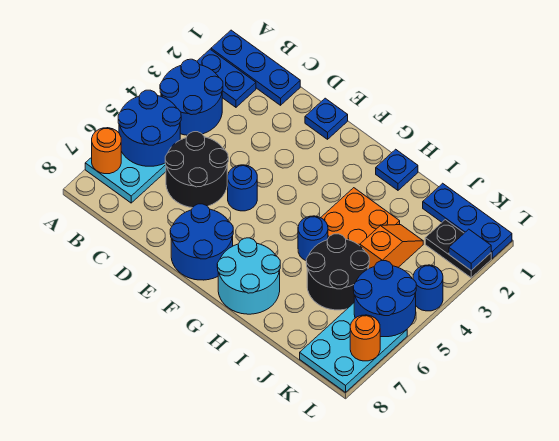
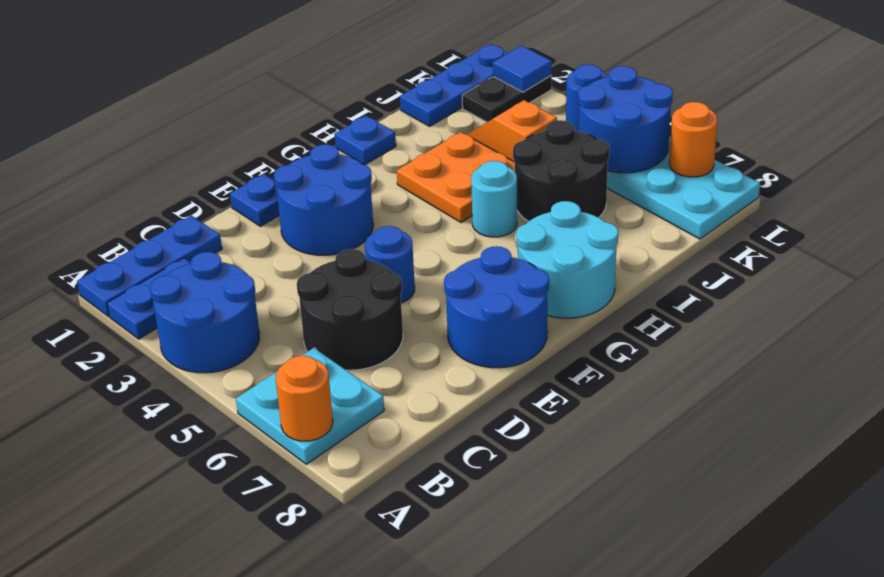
blue round brick A5:B6 level 2 -> blue round brick E2:F3 level 1
blue round brick H5 level 1 -> cyan round brick H5 level 1

